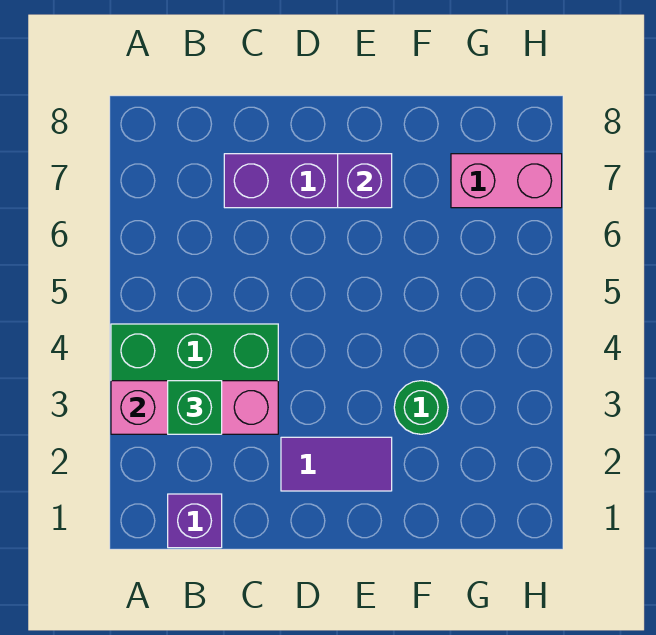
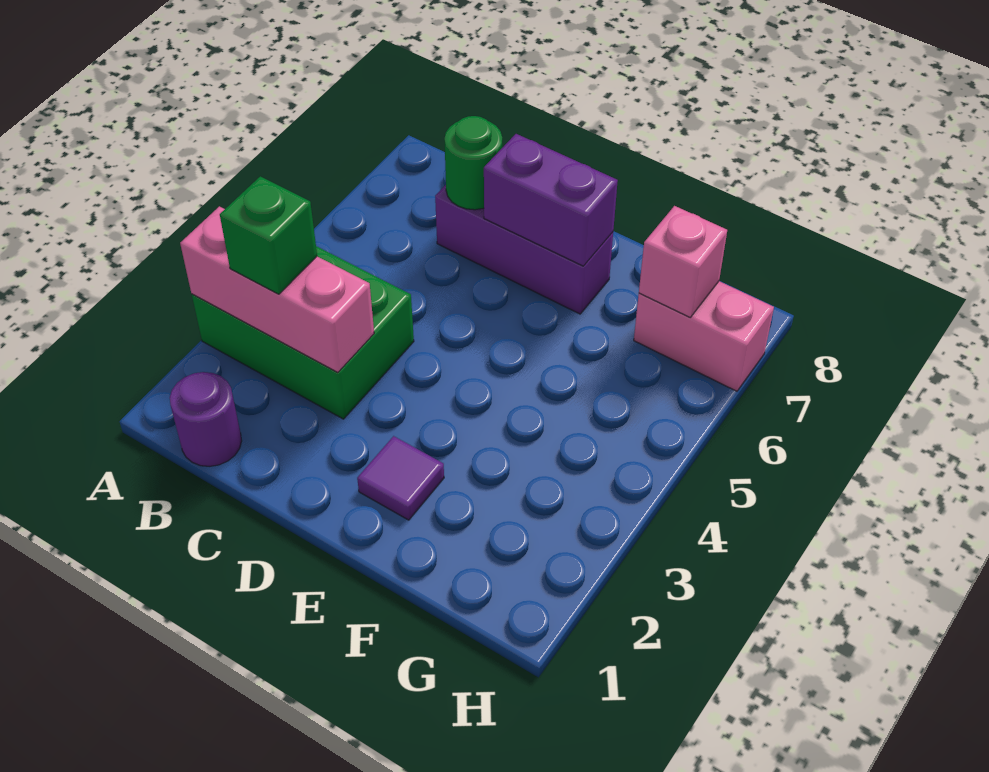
purple brick B1 level 1 -> purple round brick B1 level 1
purple tile D2:E2 level 1 -> purple tile E2 level 1
purple brick E7 level 2 -> purple brick D7:E7 level 2
green round brick F3 level 1 -> green round brick C7 level 2
none -> pink brick G7 level 2

